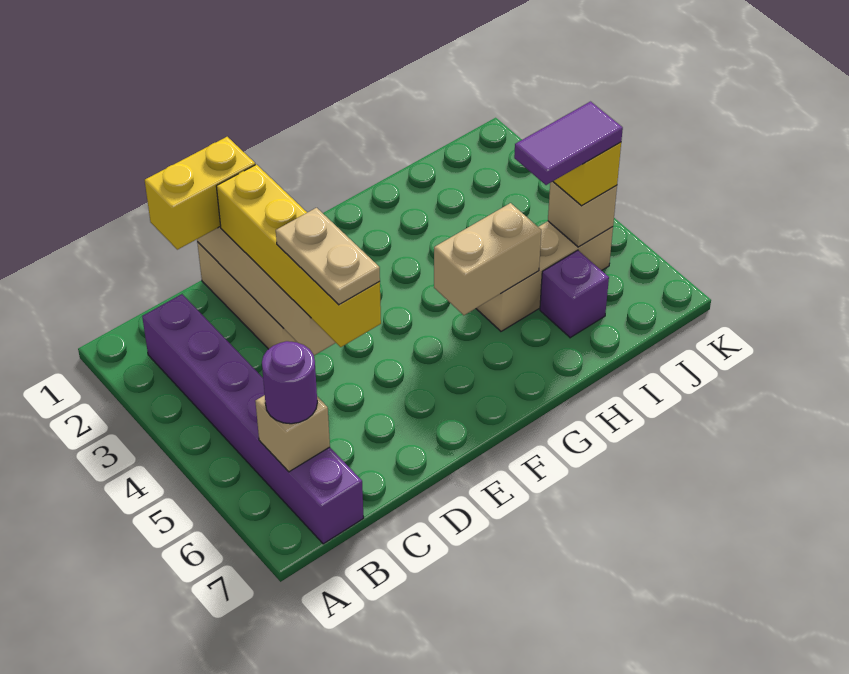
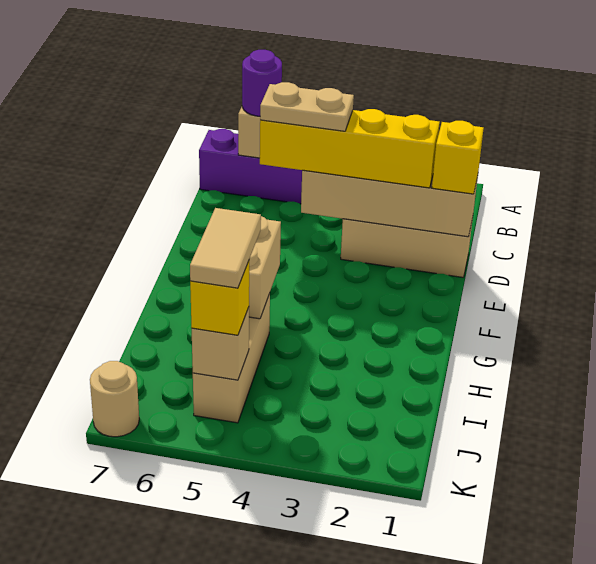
yellow brick C1:D1 level 3 -> yellow brick D1 level 3
purple tile I5:J5 level 4 -> tan tile I5:J5 level 4
purple brick I6 level 1 -> none
none -> tan round brick K7 level 1

